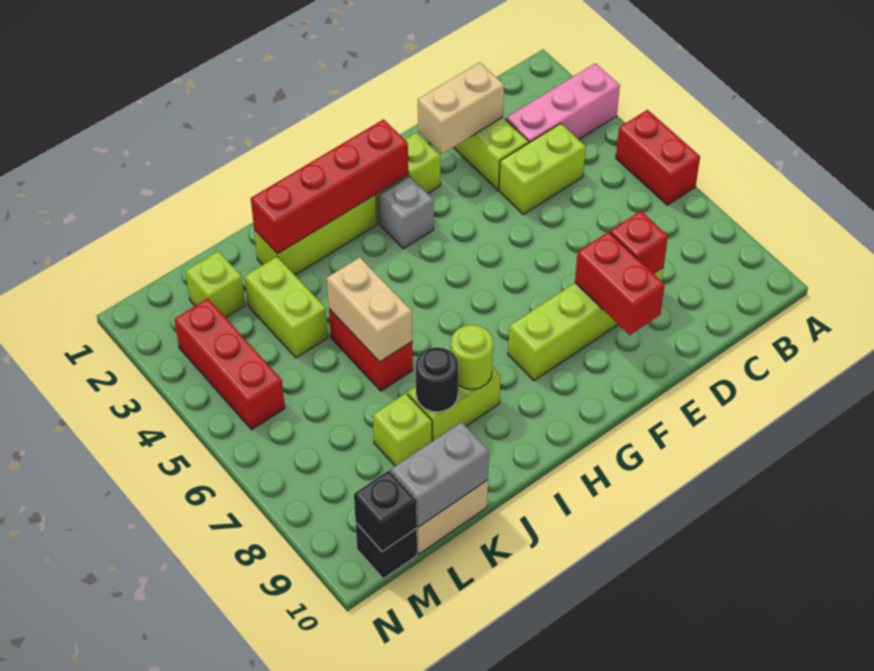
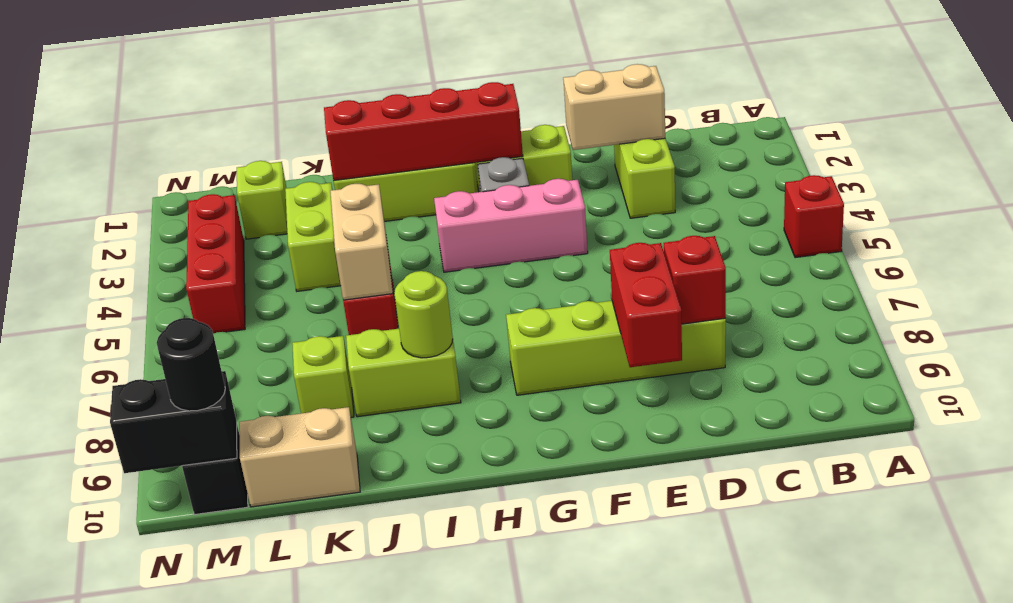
pink brick A3:C3 level 1 -> pink brick F4:H4 level 1
red brick A5:A6 level 1 -> red brick A5 level 1
lime brick C4:D4 level 1 -> none
black round brick J8 level 2 -> black round brick M10 level 3
grey brick K10:L10 level 2 -> none
black brick M10 level 2 -> black brick M10:N10 level 2

